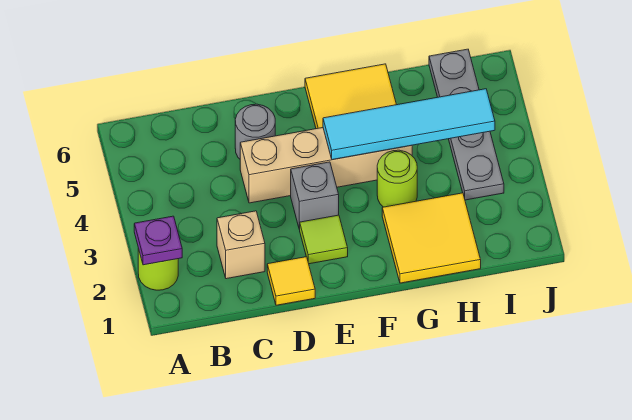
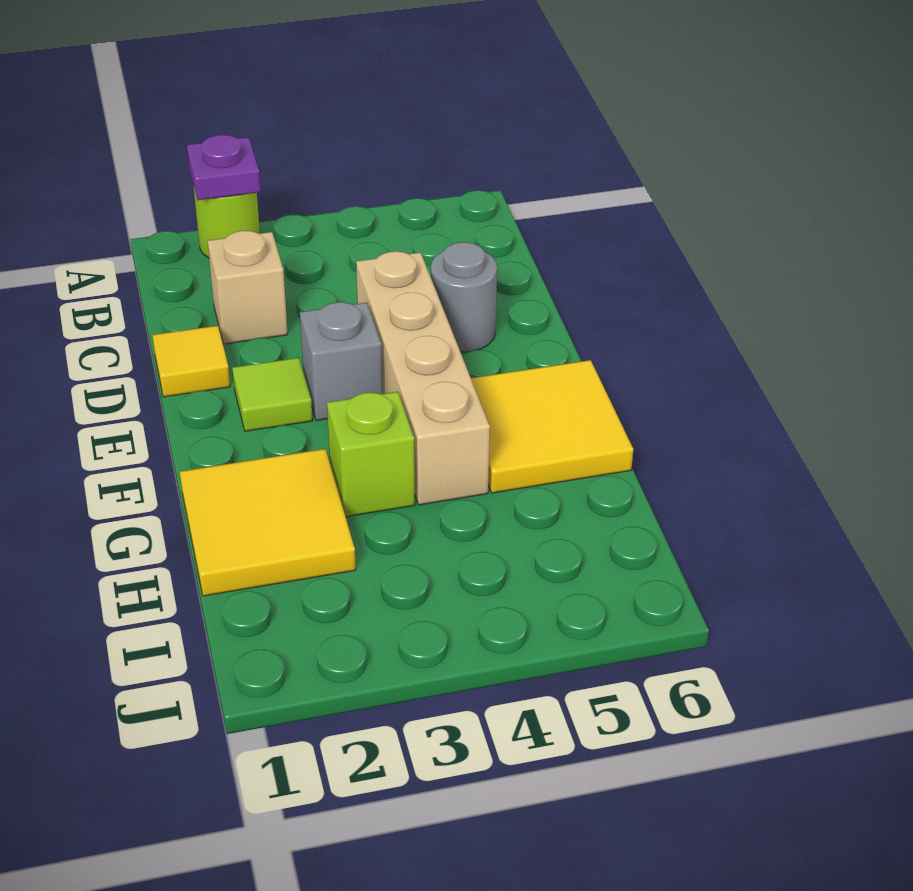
cyan tile F4:I4 level 2 -> none
lime round brick G3 level 1 -> lime brick G3 level 1
grey plate I3:I6 level 1 -> none

